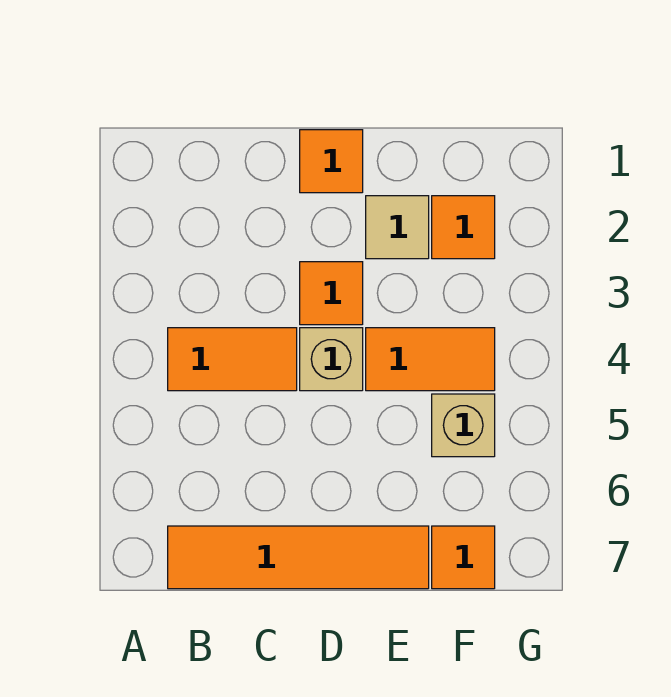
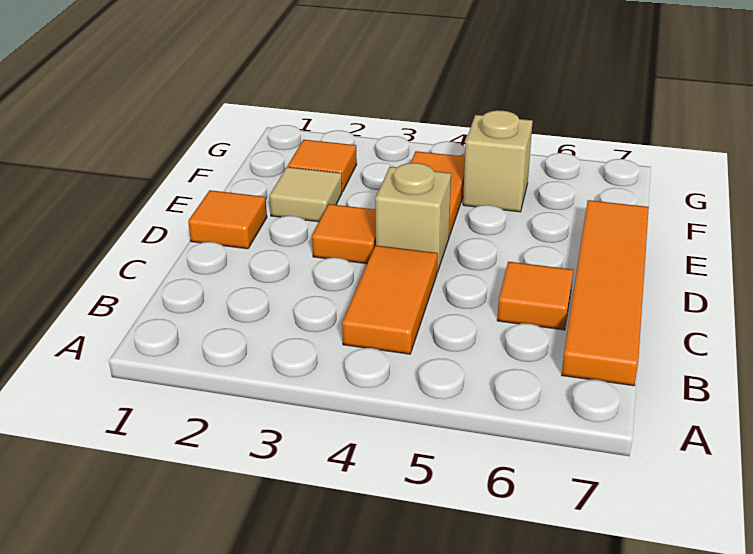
orange tile F7 level 1 -> orange tile C6 level 1

